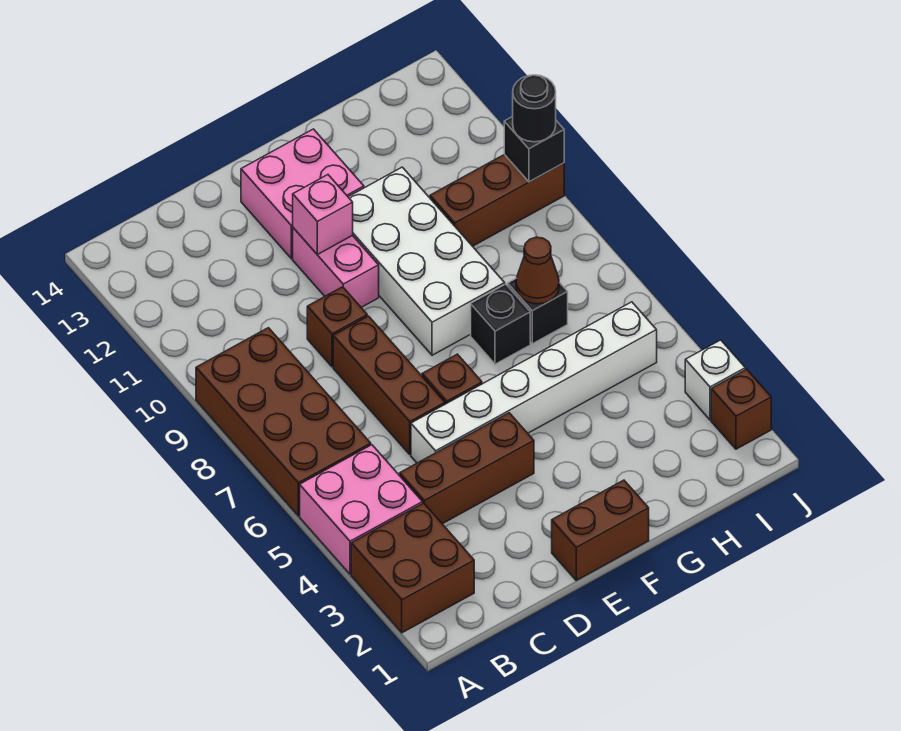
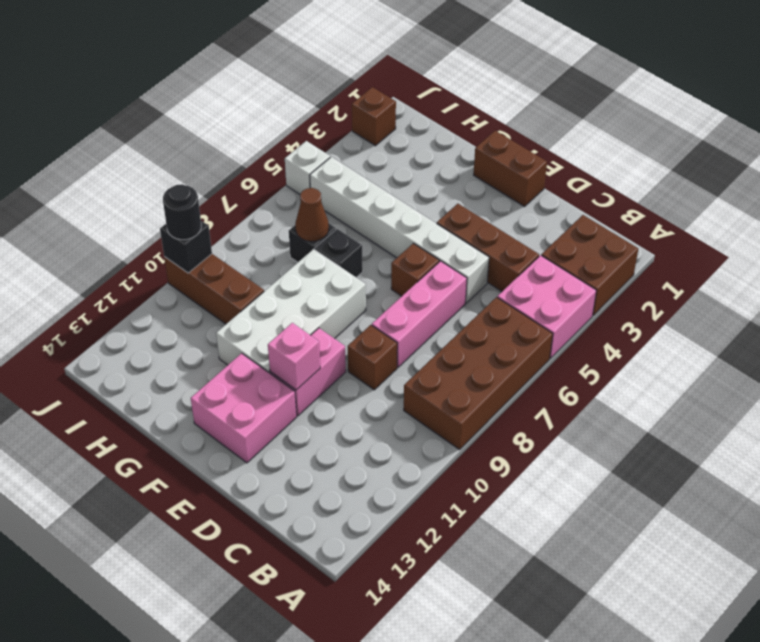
brown brick D6:D8 level 1 -> pink brick D6:D8 level 1
white brick J3 level 1 -> white brick J5 level 1

